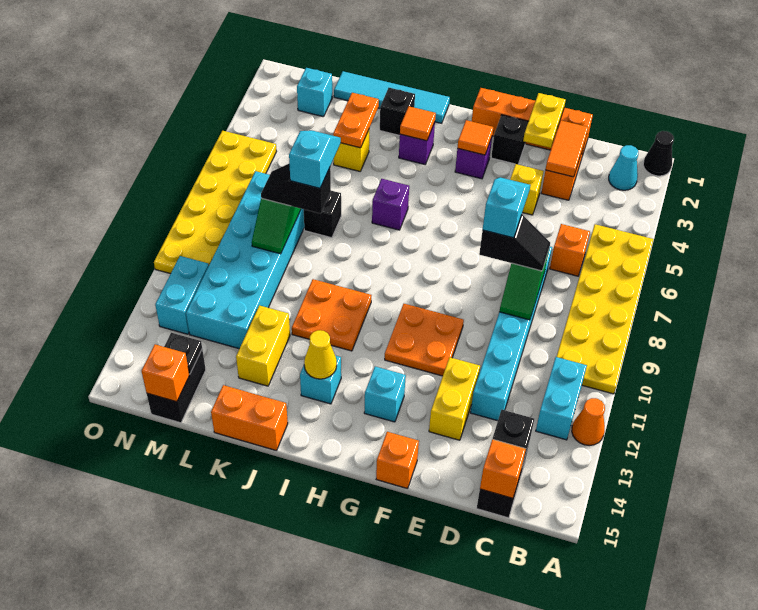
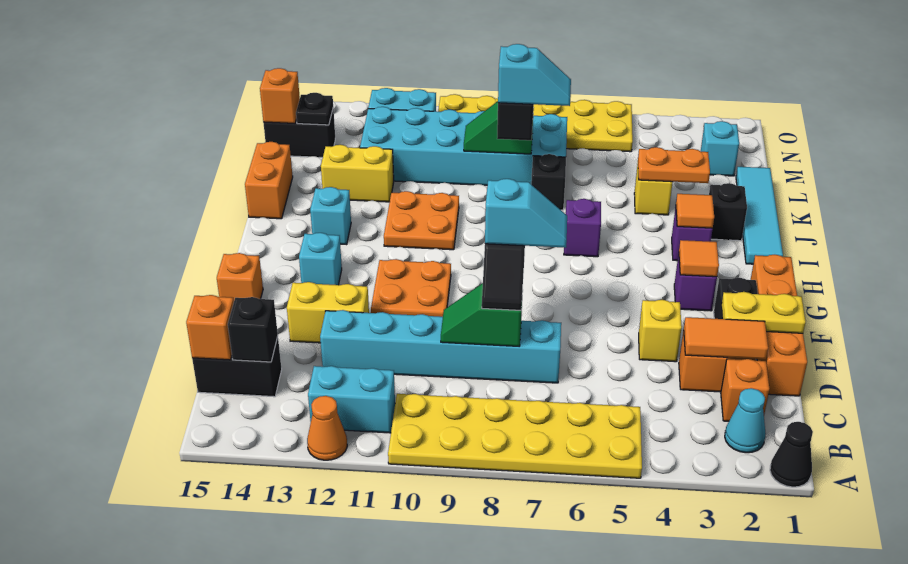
orange brick C6 level 1 -> orange brick C2 level 1
yellow cone I13 level 2 -> none

